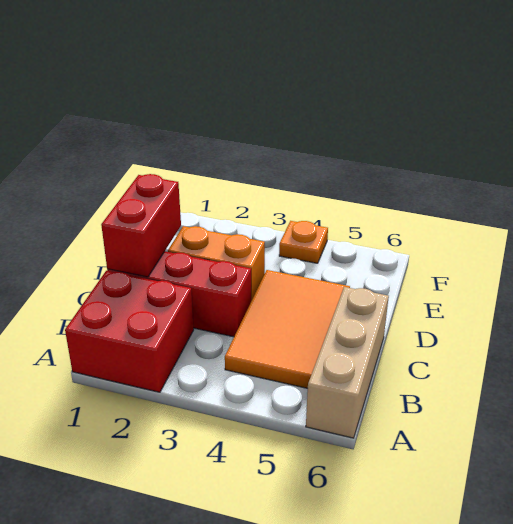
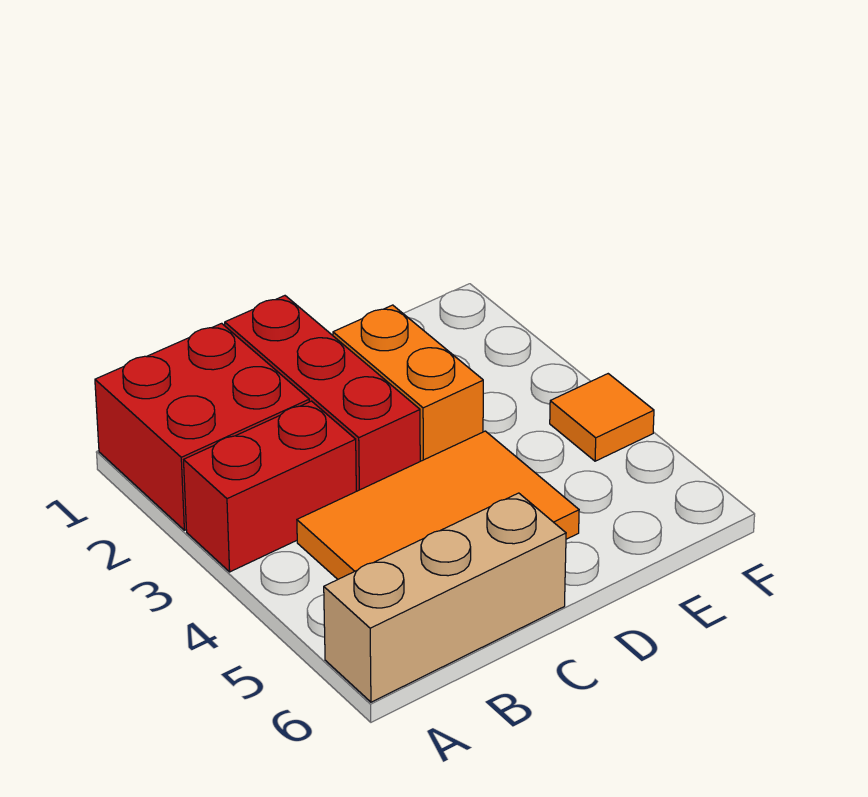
red brick C1:D1 level 2 -> red brick A3:B3 level 1
orange plate F4 level 1 -> orange tile F4 level 1

